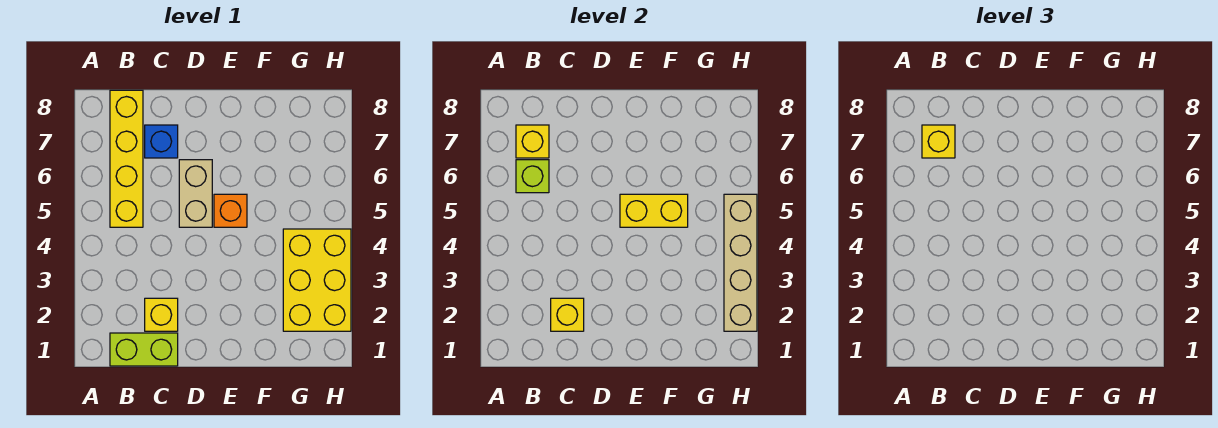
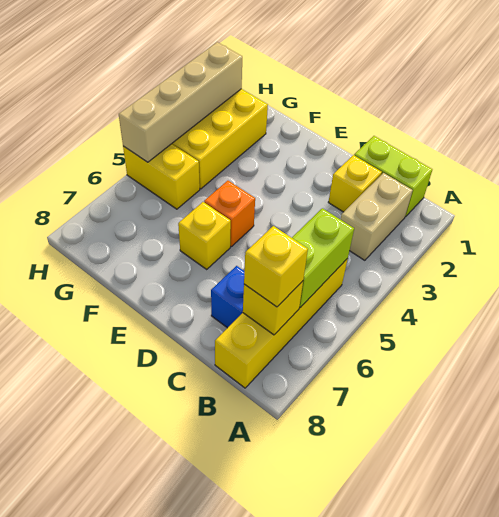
lime brick B6 level 2 -> lime brick B5:B6 level 2
yellow brick C2 level 2 -> yellow brick E6 level 1
tan brick D5:D6 level 1 -> tan brick B2:B3 level 1
yellow brick E5:F5 level 2 -> yellow brick G5:H5 level 1

